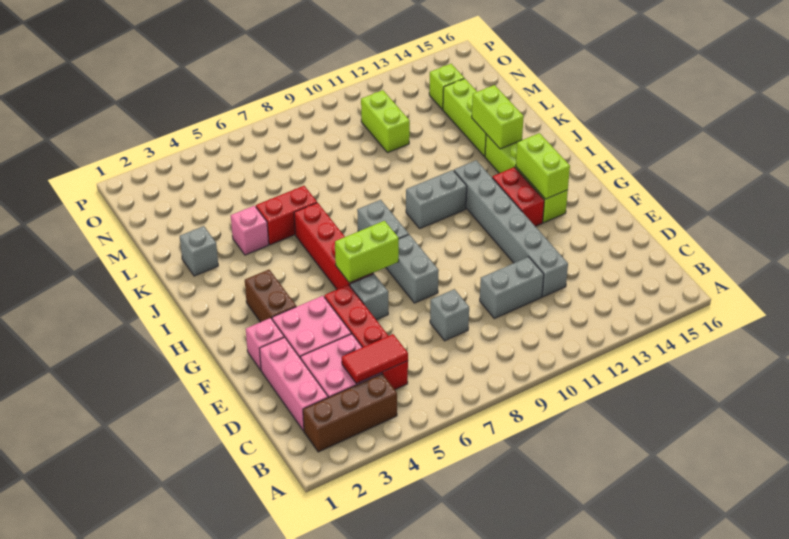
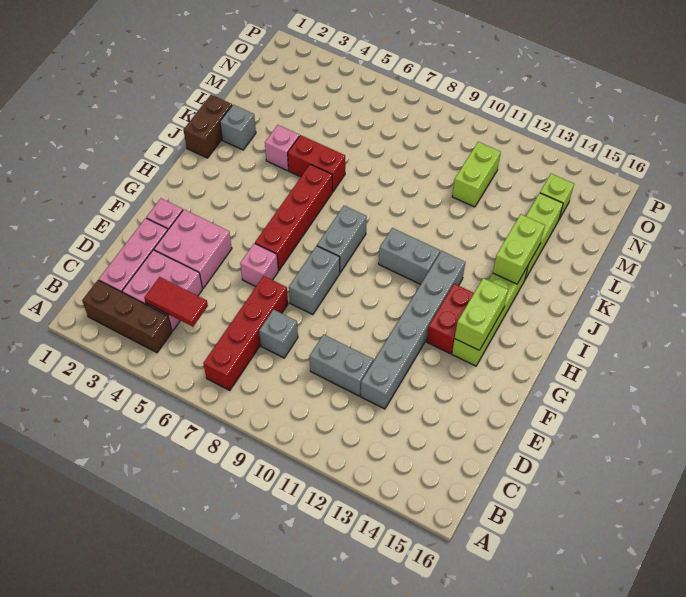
red brick C5:F5 level 1 -> red brick B7:E7 level 1
grey brick F6 level 1 -> pink brick F6 level 1
brown brick G3:H3 level 1 -> brown brick J1:K1 level 1
lime brick G6:G7 level 2 -> none

